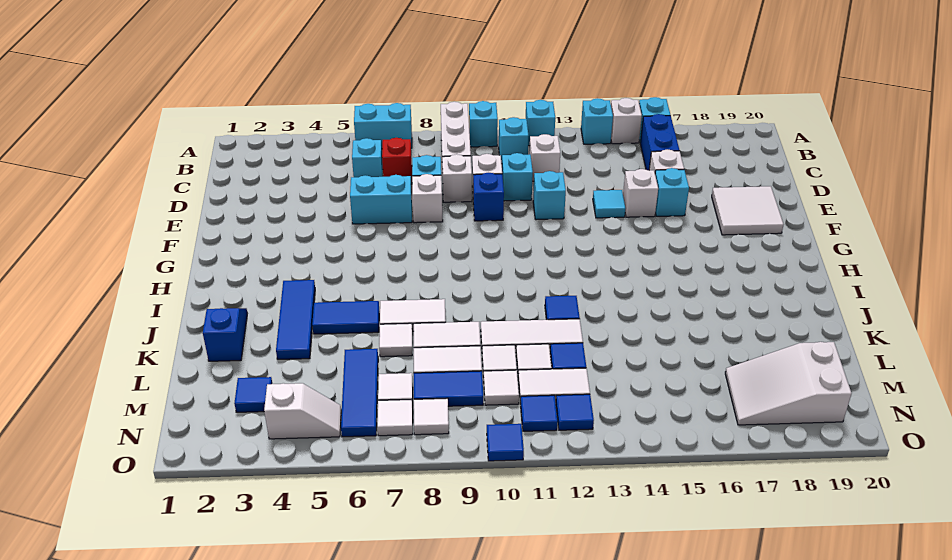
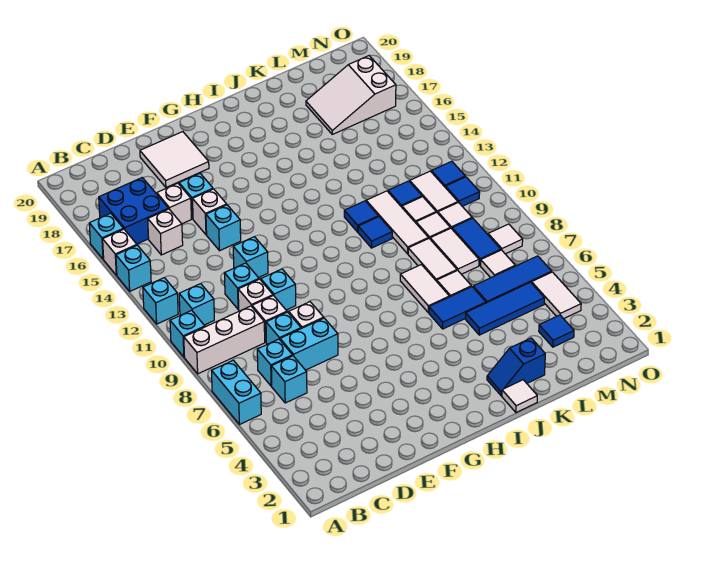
blue brick B16:C16 level 1 -> blue brick B16:C17 level 1
red brick C7 level 1 -> cyan brick C7 level 1
white brick C12 level 1 -> white brick C15 level 1
cyan brick E6:E7 level 1 -> cyan brick D7:E7 level 1
blue brick E10 level 1 -> cyan brick E10 level 1
cyan tile E14 level 1 -> cyan brick E14 level 1
blue tile I4:K4 level 1 -> blue tile K5:M5 level 1
blue tile J5:J6 level 1 -> blue tile J6:K6 level 1
white slope M17:N19 level 1 top 19 -> white slope L17:N18 level 1 top N
white slope N4:N5 level 1 top 4 -> white tile N4:N5 level 1
white tile N7 level 1 -> white tile J1 level 1
blue tile O10 level 1 -> blue tile J11 level 1

